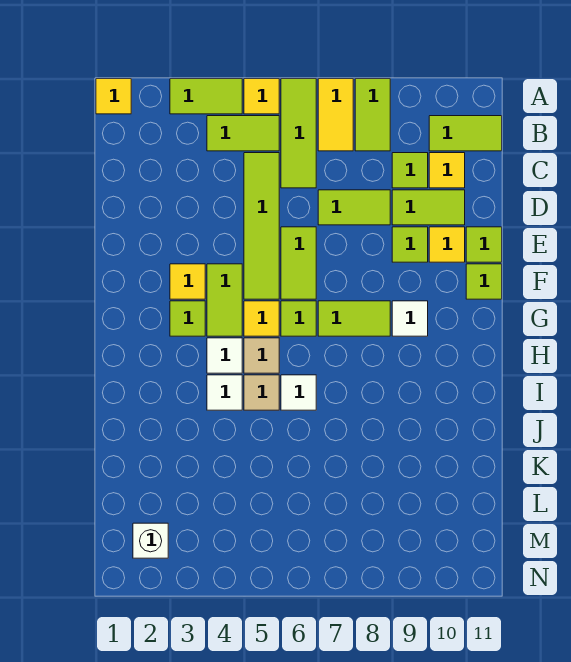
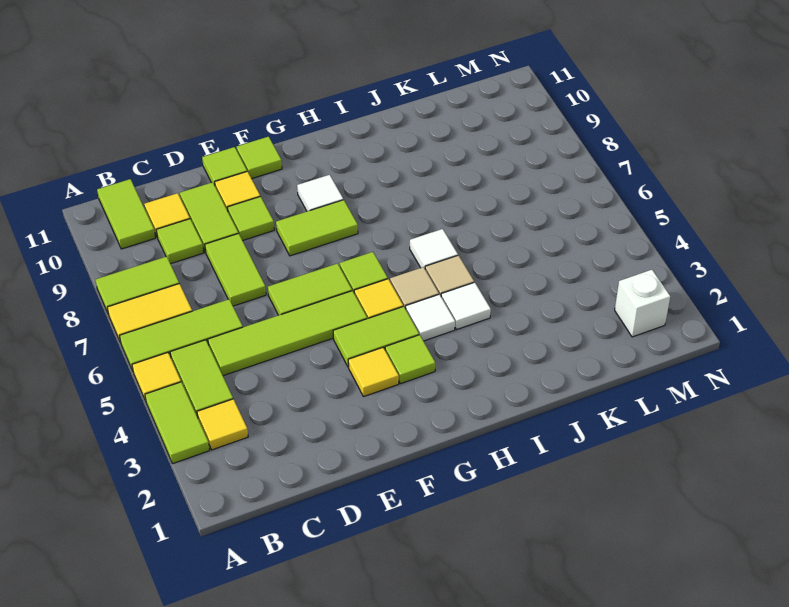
yellow tile A1 level 1 -> yellow tile B3 level 1
lime tile G7:G8 level 1 -> lime tile F8:G8 level 1

